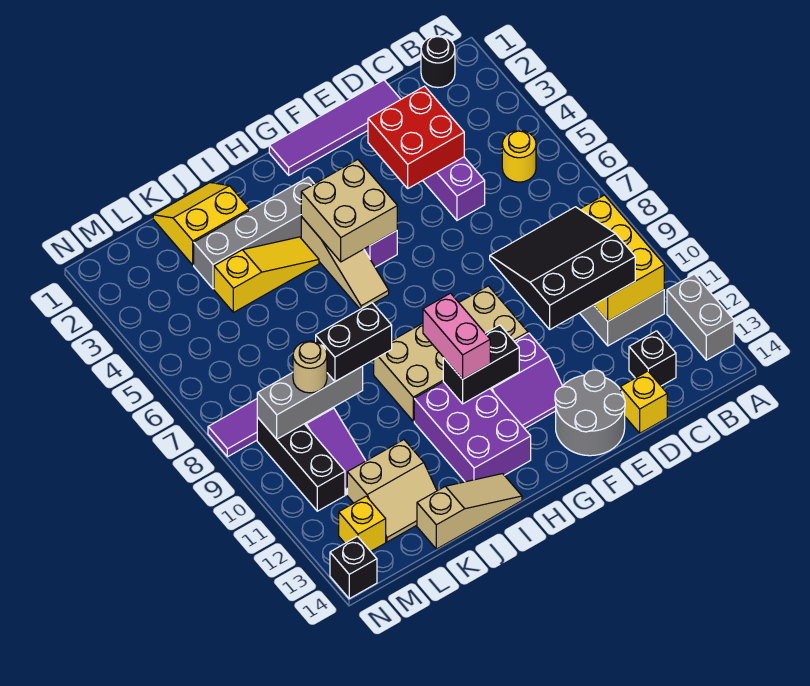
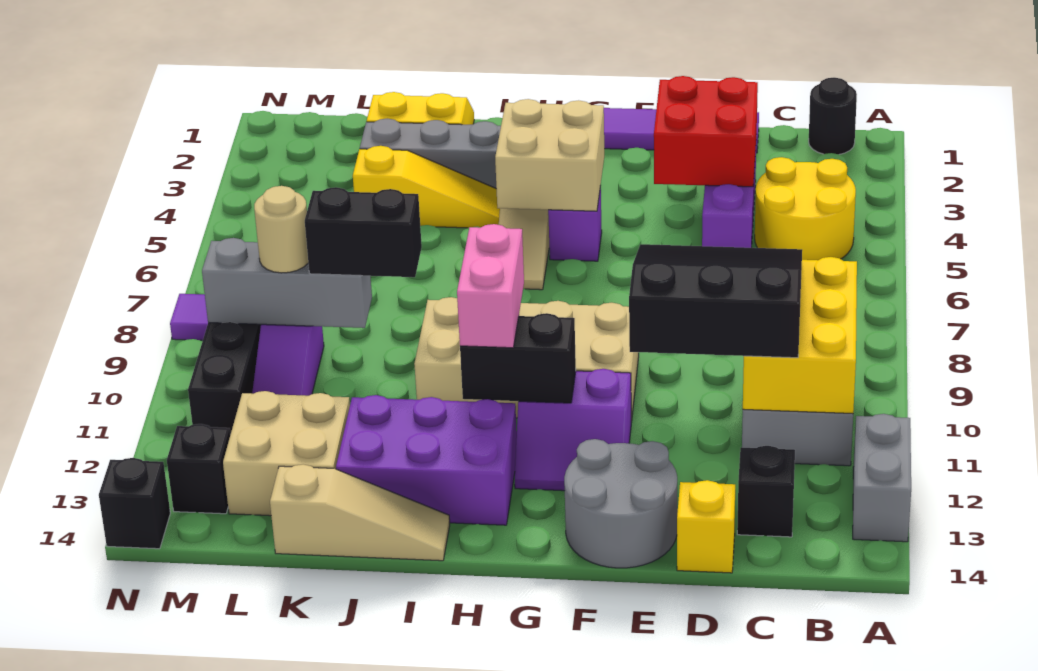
yellow round brick B5 level 1 -> yellow round brick B4:C5 level 1
purple brick H11:I13 level 1 -> purple brick H12:J13 level 1
tan slope K12:L13 level 1 top 12 -> tan brick K12:L13 level 1
yellow brick M13 level 1 -> black brick M13 level 1

